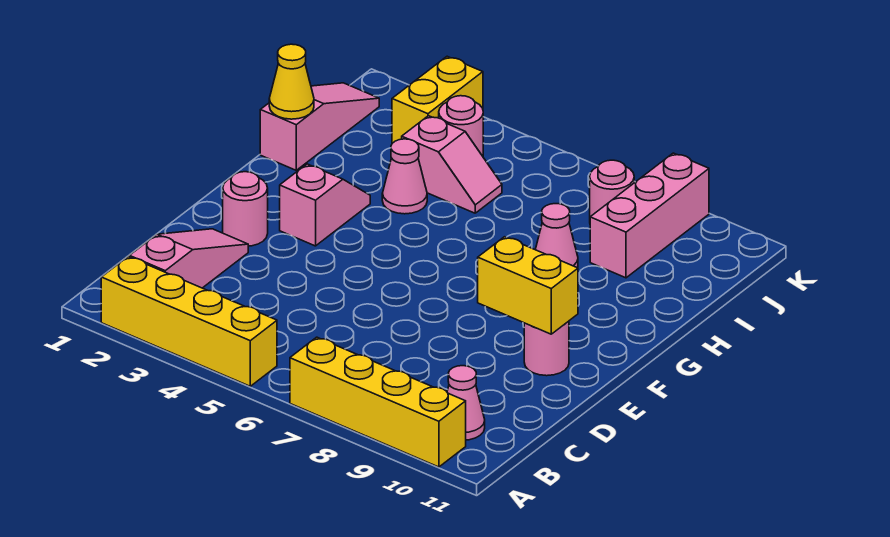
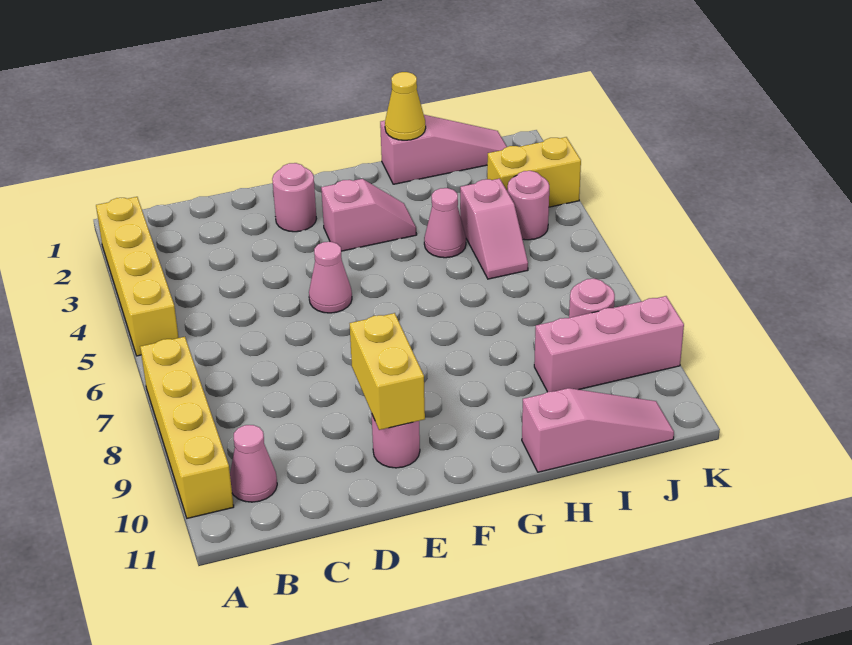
pink slope B2:D2 level 1 top B -> pink slope H11:J11 level 1 top H
pink cone H8 level 1 -> pink cone E5 level 1

